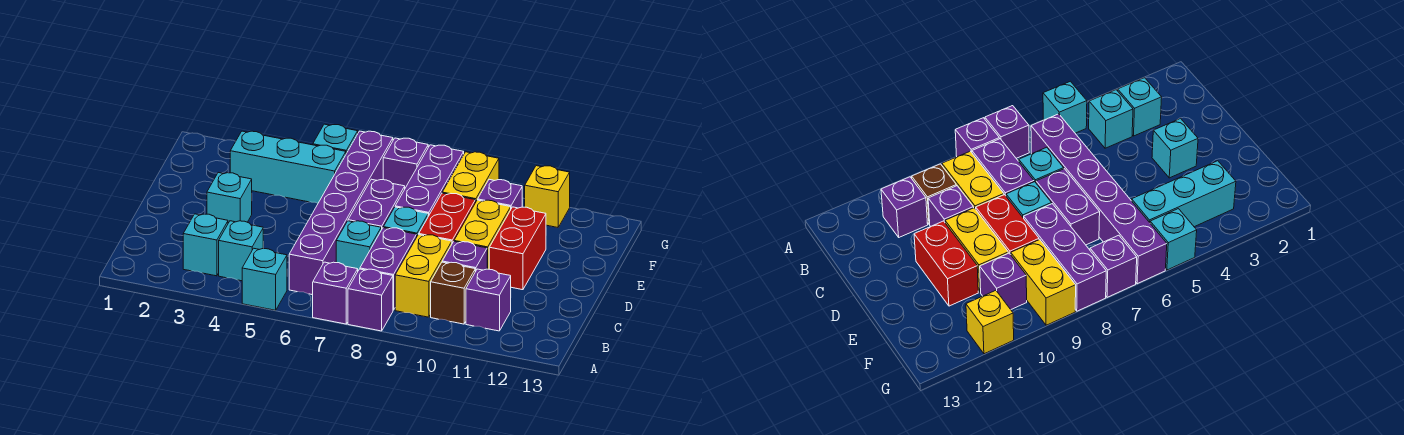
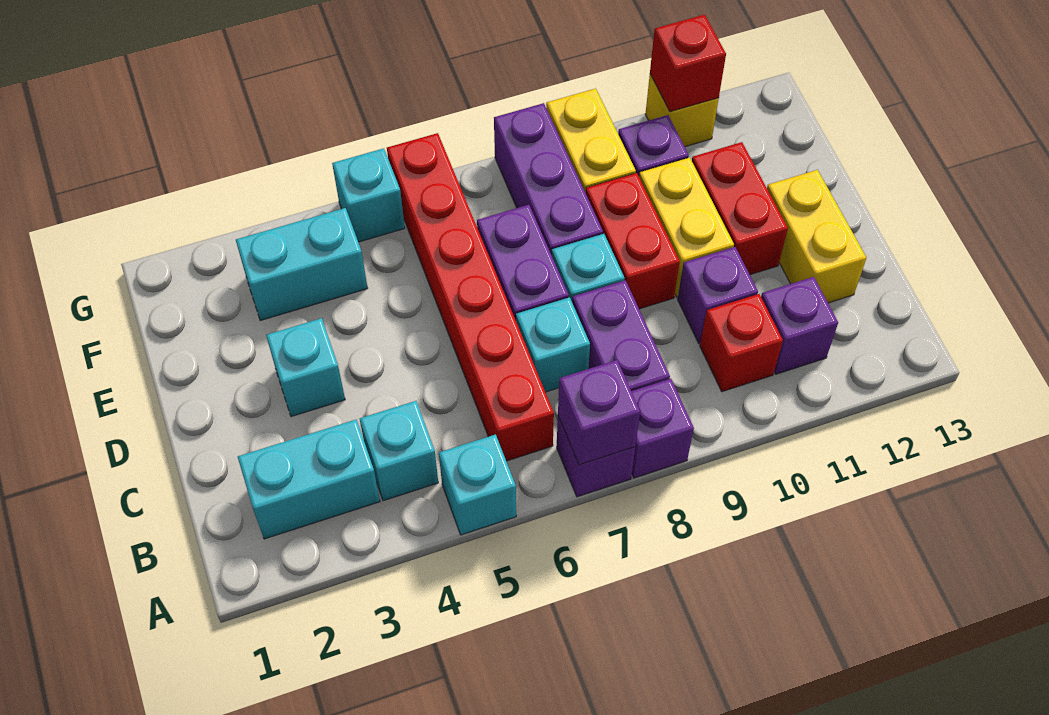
cyan brick B3 level 1 -> cyan brick B2:B3 level 1
purple brick B6:G6 level 1 -> red brick B6:G6 level 1
yellow brick B9:C9 level 1 -> yellow brick C12:D12 level 1
brown brick B10 level 1 -> red brick B10 level 1
cyan brick F3:F5 level 1 -> cyan brick F3:F4 level 1
purple brick G7 level 1 -> purple brick A7 level 2
none -> red brick G11 level 2

